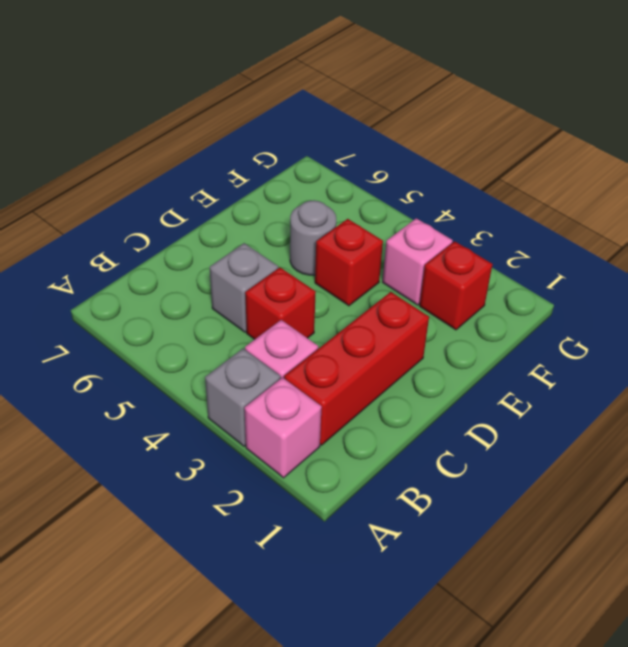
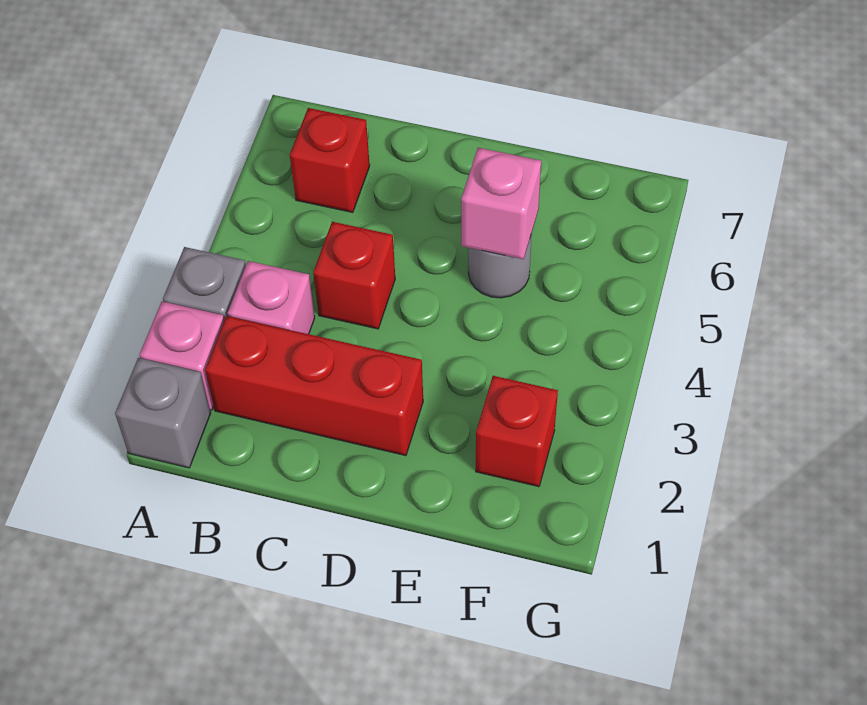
grey brick C5 level 1 -> grey brick A1 level 1
red brick E4 level 1 -> red brick B6 level 1
pink brick F3 level 1 -> pink brick E5 level 2

